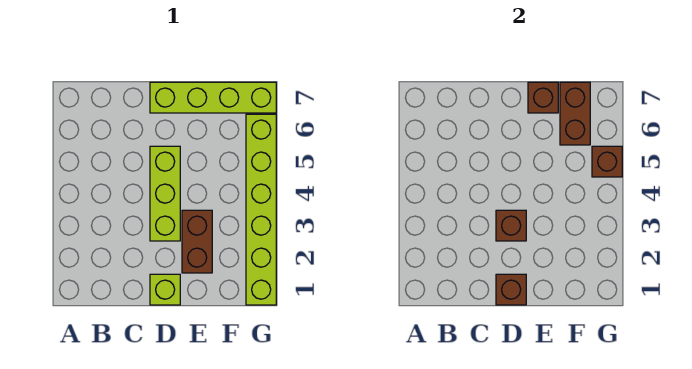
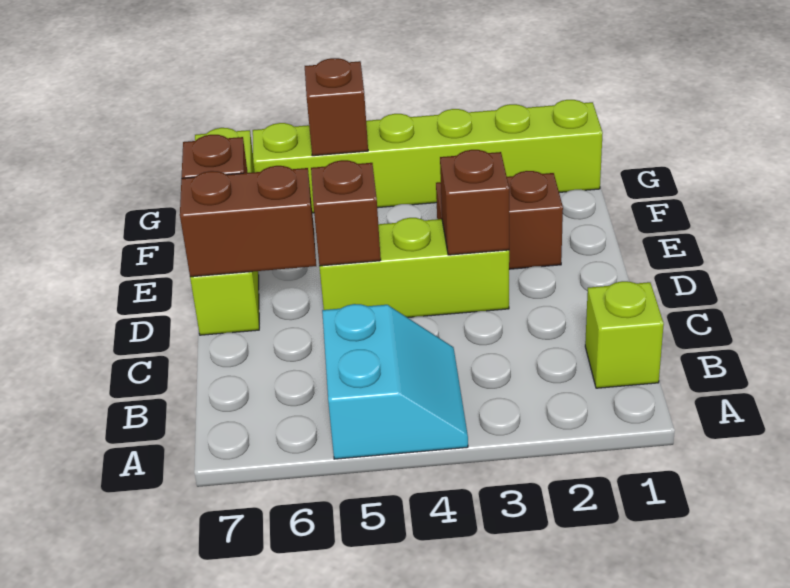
none -> cyan slope A4:B5 level 1 top 5
lime brick D1 level 1 -> lime brick B1 level 1
brown brick D1 level 2 -> brown brick D5 level 2
brown brick F6:F7 level 2 -> brown brick D6:D7 level 2

